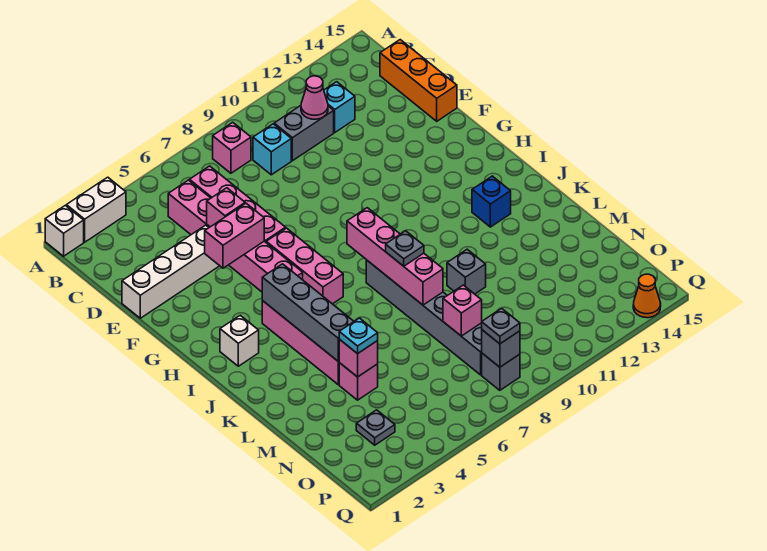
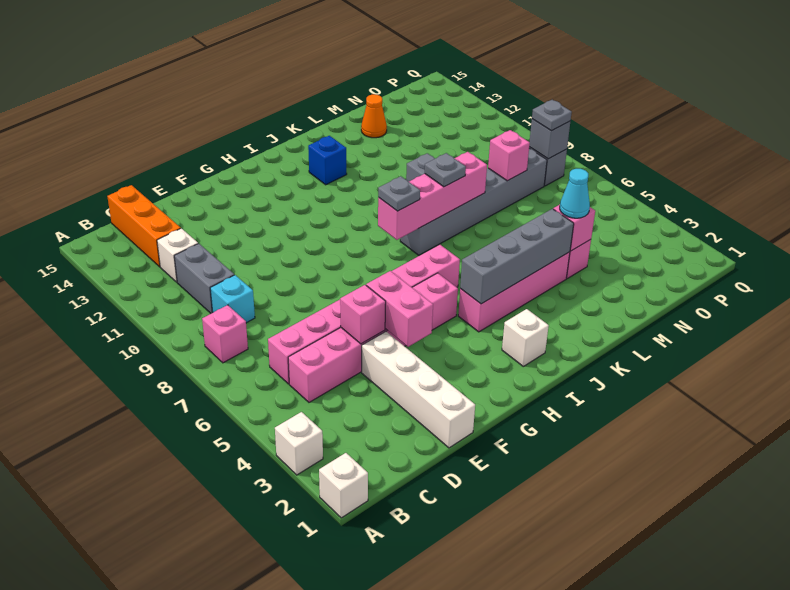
white brick A2:A3 level 1 -> white brick A3 level 1
pink cone C11 level 2 -> none
cyan brick C12 level 1 -> white brick C12 level 1
orange brick C15:E15 level 1 -> orange brick C13:C15 level 1
cyan plate M4 level 3 -> cyan cone M4 level 3
grey plate O3 level 1 -> grey plate I8 level 3
orange cone Q14 level 1 -> orange cone M14 level 1

